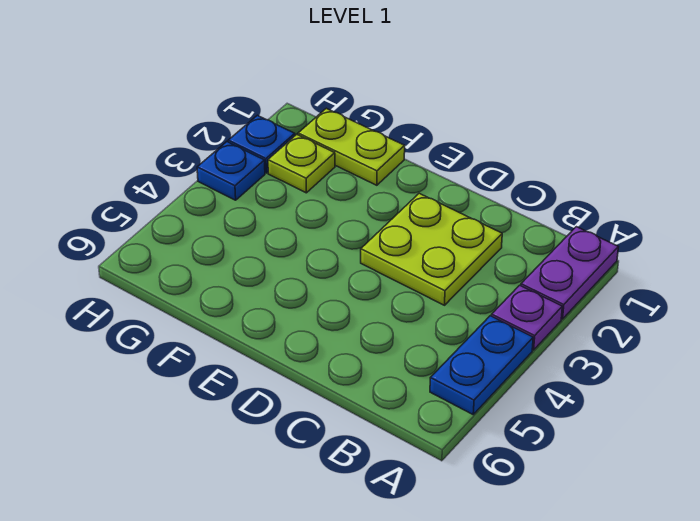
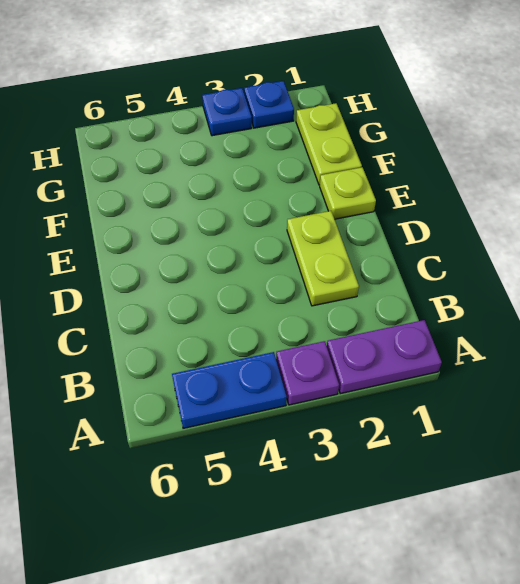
lime plate C2:D3 level 1 -> lime plate C2:D2 level 1
lime plate G2 level 1 -> lime plate E1 level 1

